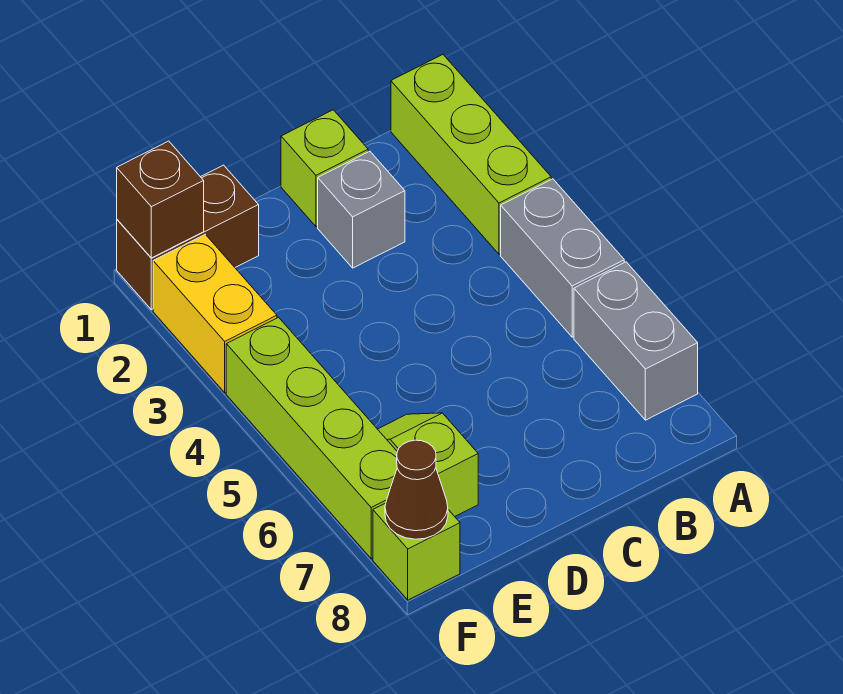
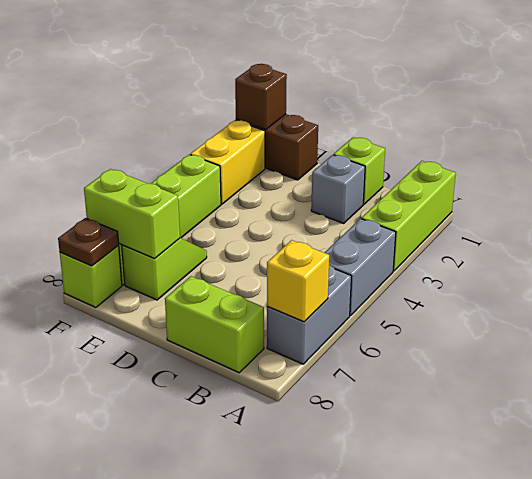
none -> yellow brick A7 level 2
none -> lime brick B8:C8 level 1
none -> lime brick E7:F7 level 2
brown cone F8 level 2 -> brown plate F8 level 2

